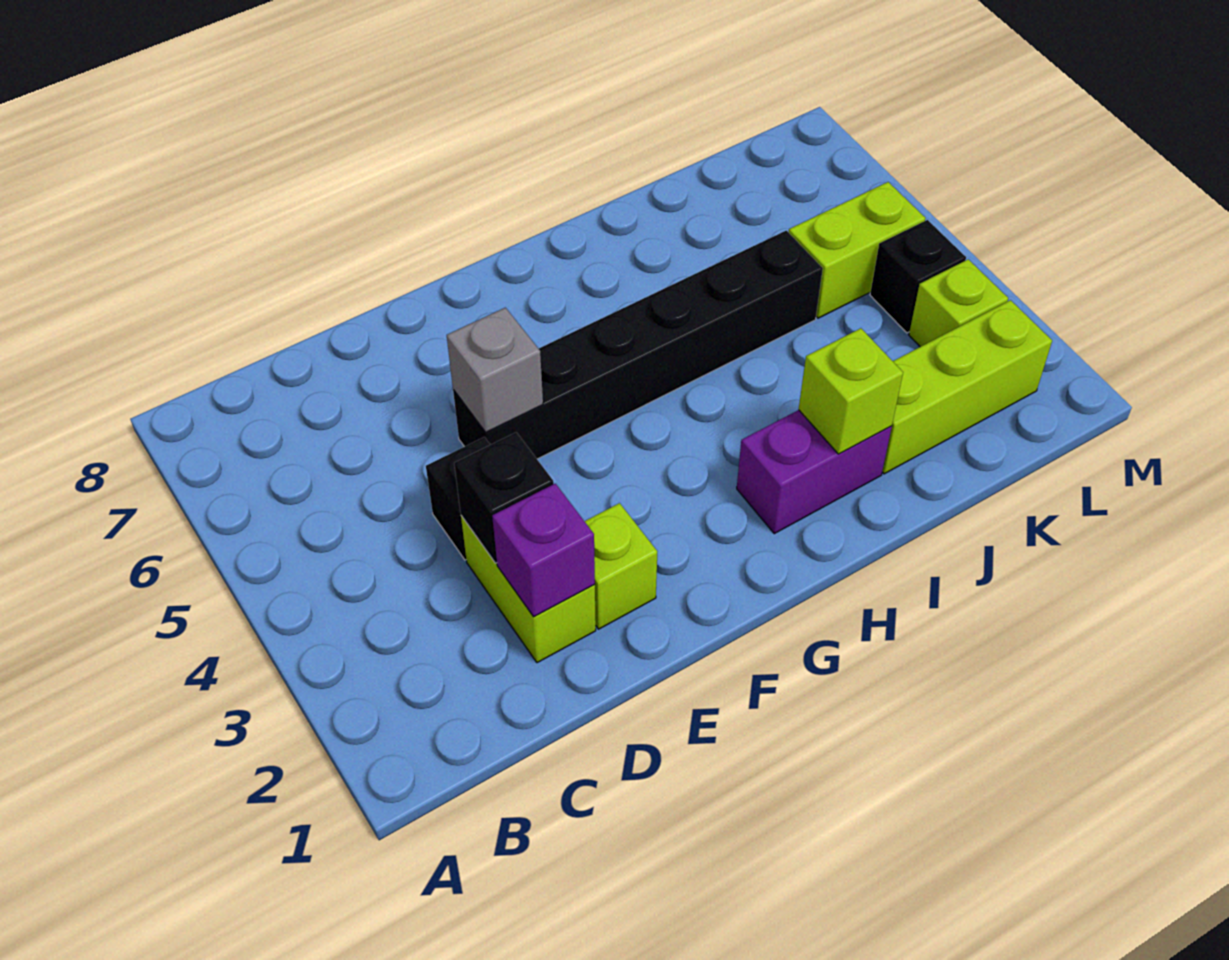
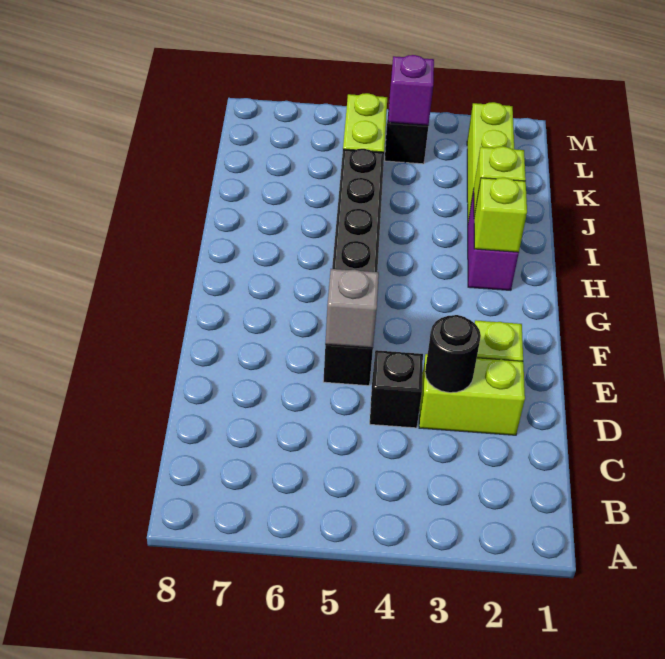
purple brick D2 level 2 -> purple brick L4 level 2
black brick D3 level 2 -> black round brick D3 level 2
lime brick L3 level 1 -> lime brick H2 level 2

